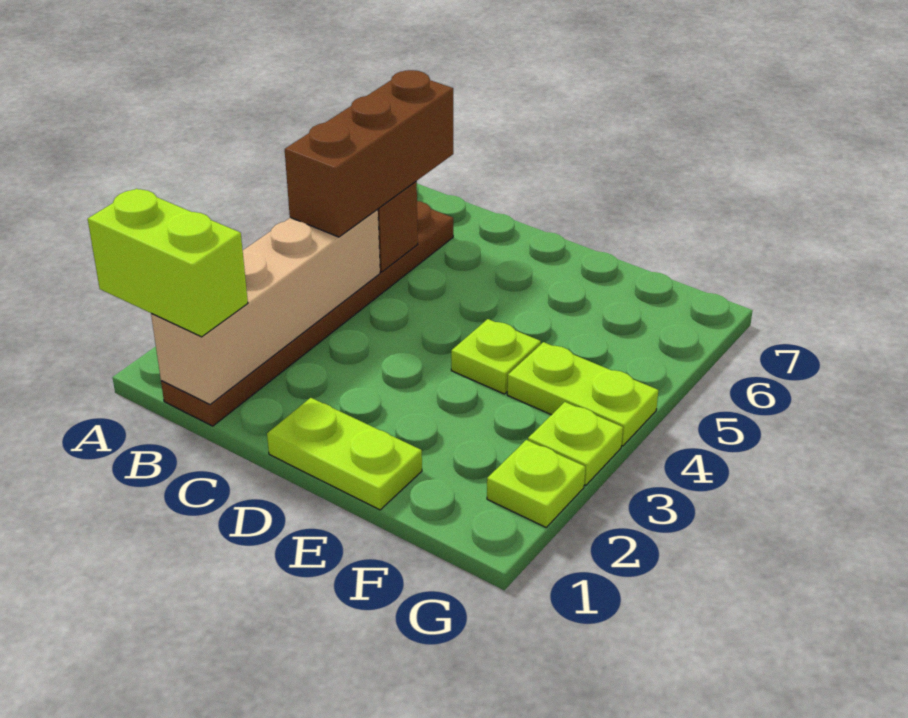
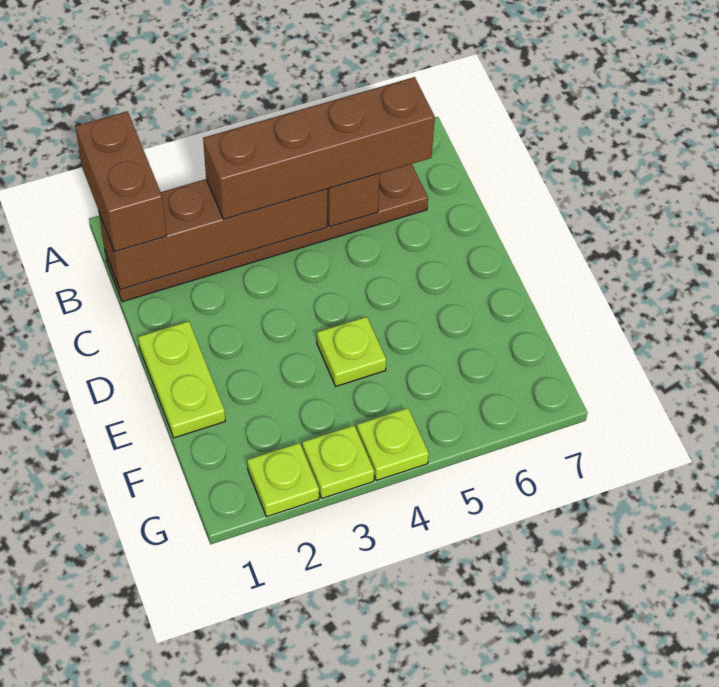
lime brick A1:B1 level 3 -> brown brick A1:B1 level 3
tan brick B1:B4 level 2 -> brown brick B1:B4 level 2
brown brick B4:B6 level 3 -> brown brick B3:B6 level 3
lime plate F4:G4 level 1 -> lime plate G4 level 1

